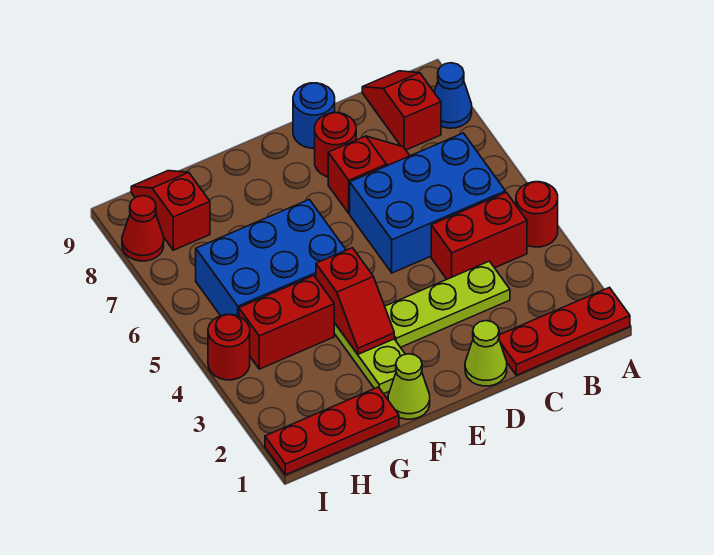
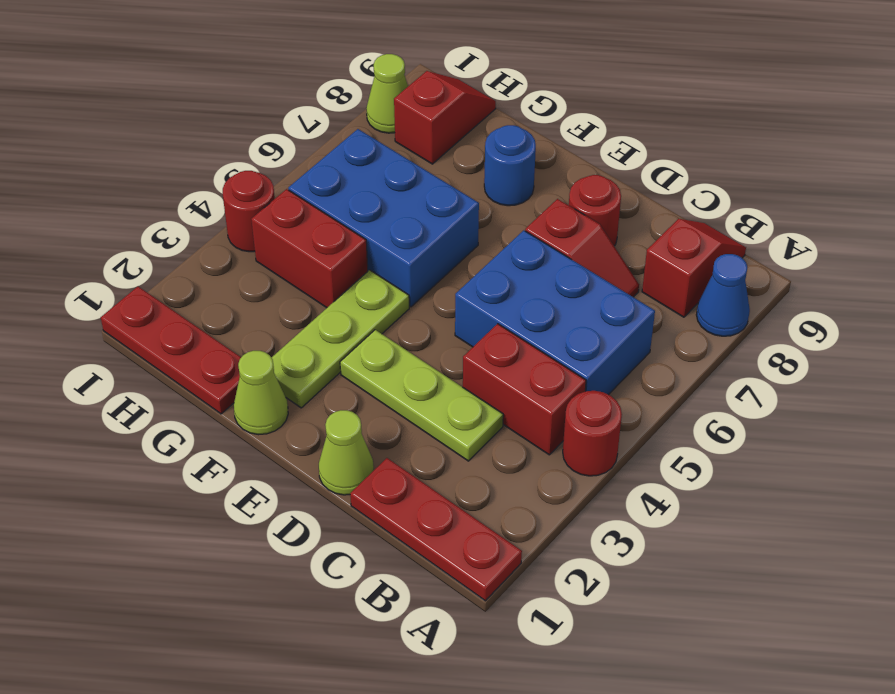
blue round brick D9 level 1 -> blue round brick F8 level 1
red slope F3:F4 level 2 top 4 -> none
red cone I8 level 1 -> lime cone I8 level 1

